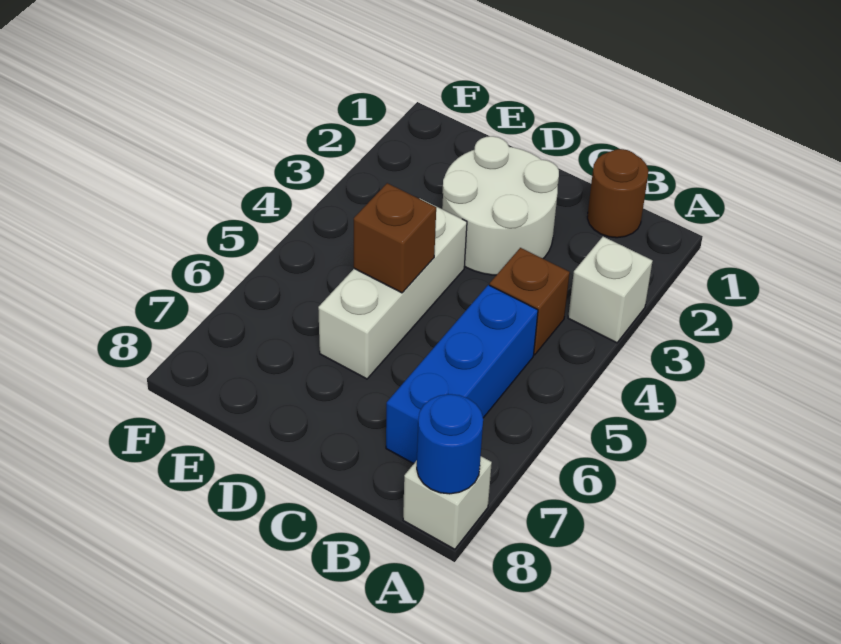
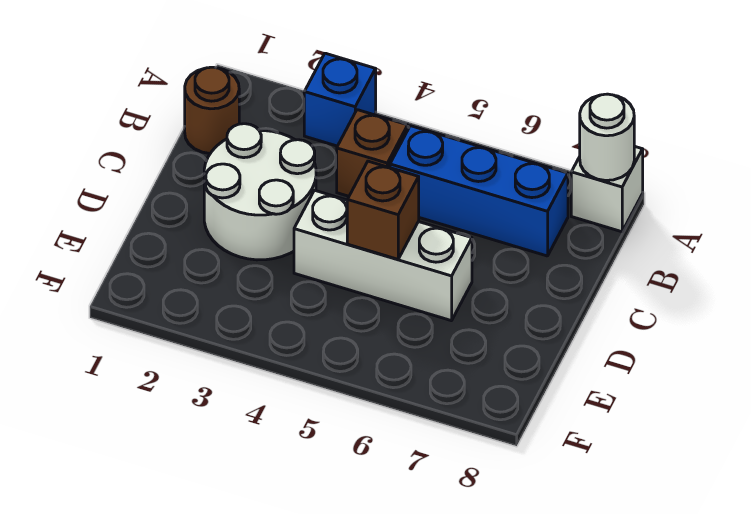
white brick A3 level 1 -> blue brick A3 level 1
blue round brick A8 level 2 -> white round brick A8 level 2

